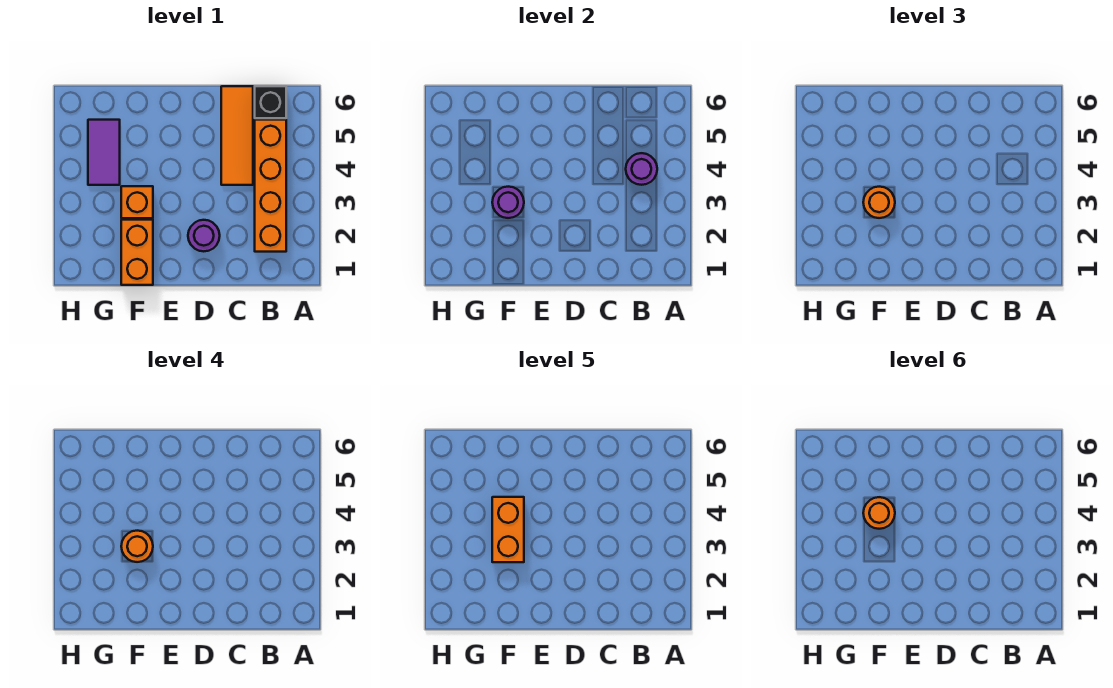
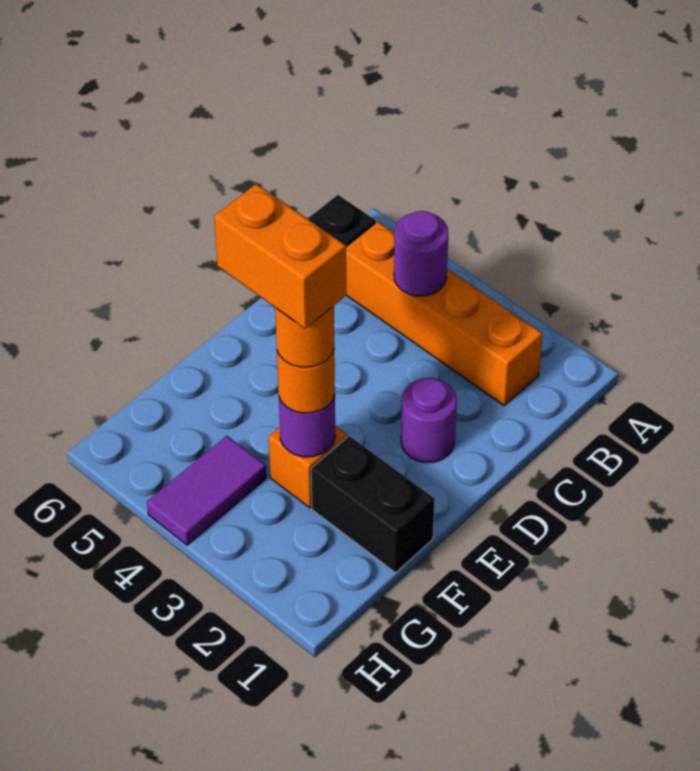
orange tile C4:C6 level 1 -> none
orange brick F1:F2 level 1 -> black brick F1:F2 level 1
orange round brick F4 level 6 -> none
purple tile G4:G5 level 1 -> purple tile G4:H4 level 1

